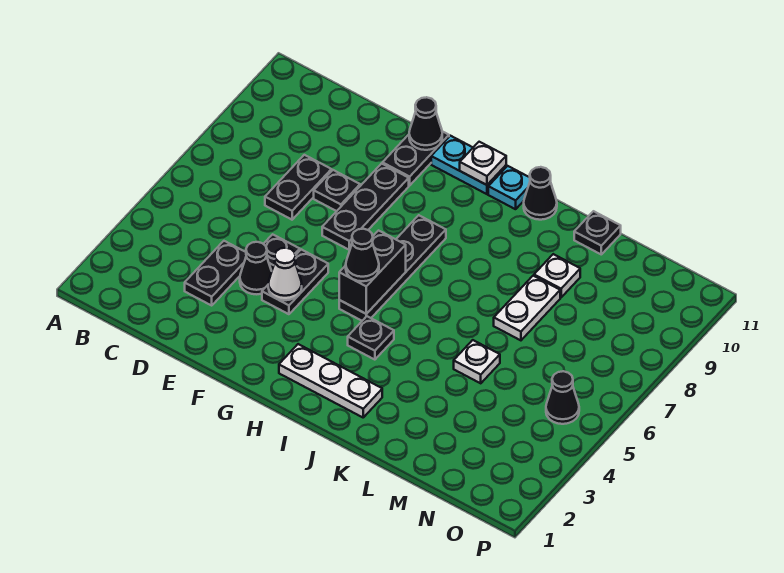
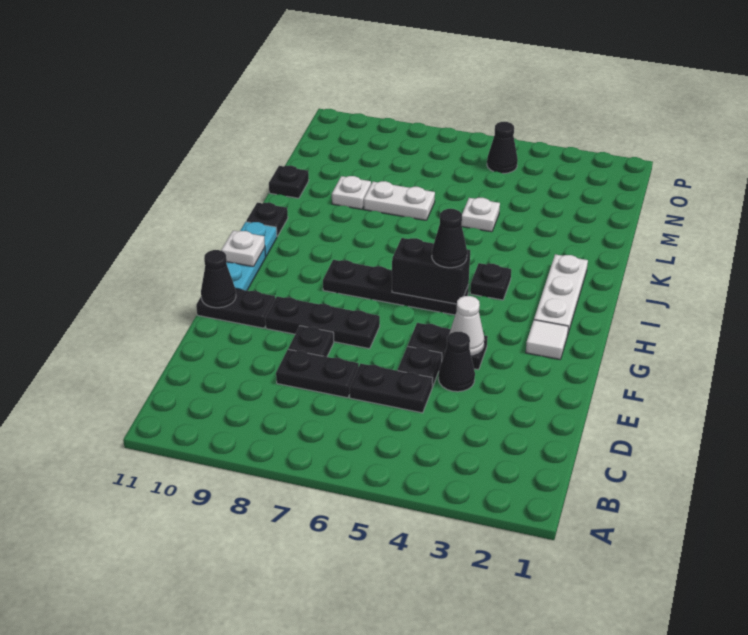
black plate D3:D4 level 1 -> black plate D5:D6 level 1
none -> white tile G2 level 1
black cone J11 level 1 -> black plate J11 level 1

